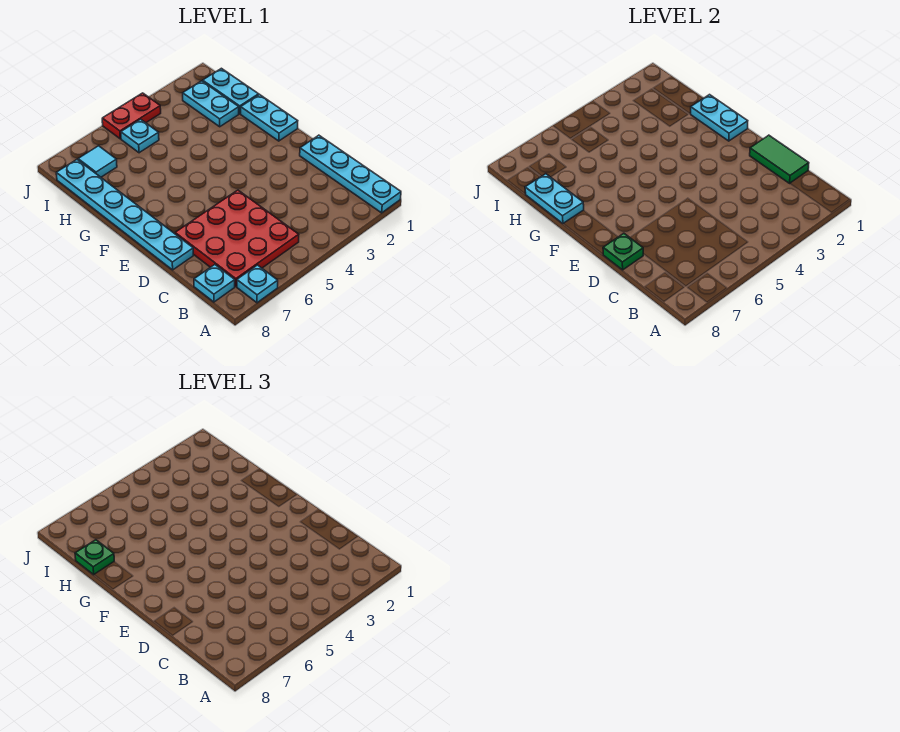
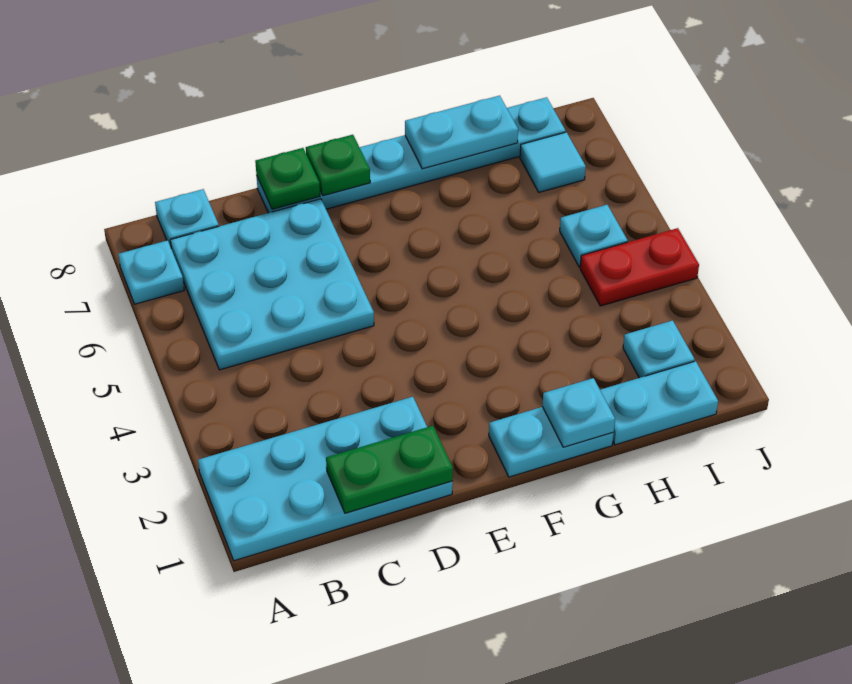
cyan plate A1:D1 level 1 -> cyan plate A1:D2 level 1
red plate B5:D7 level 1 -> cyan plate B5:D7 level 1
green tile C1:D1 level 2 -> green plate C1:D1 level 2
cyan plate F1:G1 level 2 -> cyan plate G1 level 2
cyan plate H2:I2 level 1 -> cyan plate I2 level 1
green plate H8 level 3 -> green plate E8 level 2
red plate J4:J5 level 1 -> red plate I4:J4 level 1

